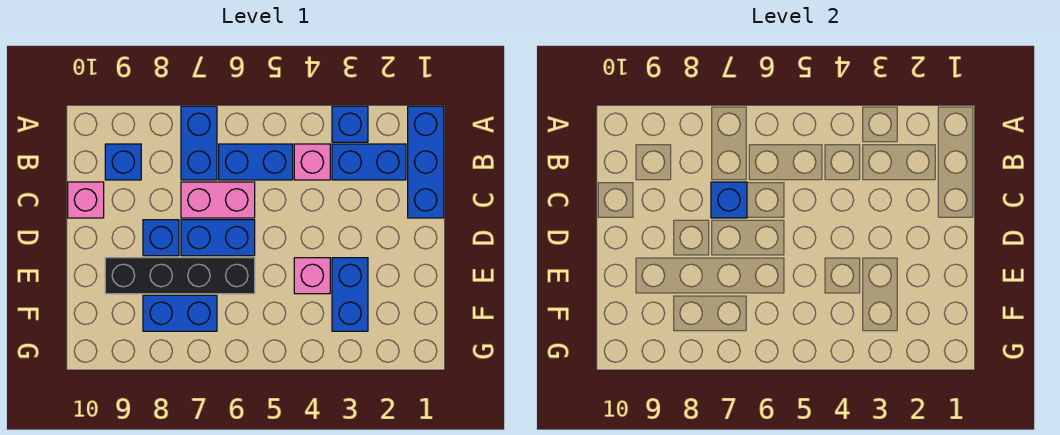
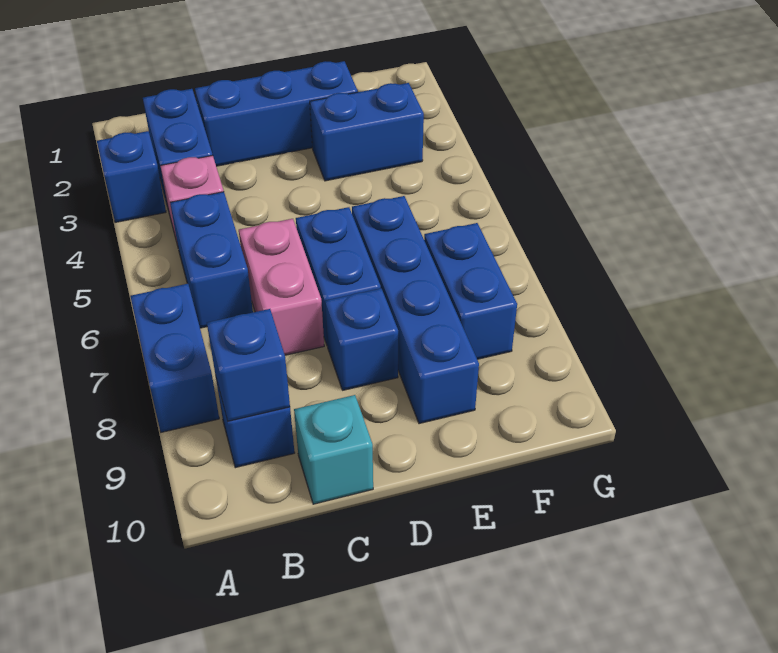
blue brick A1:C1 level 1 -> blue brick C2:E2 level 1
blue brick A7:B7 level 1 -> blue brick A7:A8 level 1
blue brick C7 level 2 -> blue brick B9 level 2
pink brick C10 level 1 -> cyan brick C10 level 1
pink brick E4 level 1 -> none
black brick E6:E9 level 1 -> blue brick E6:E9 level 1

